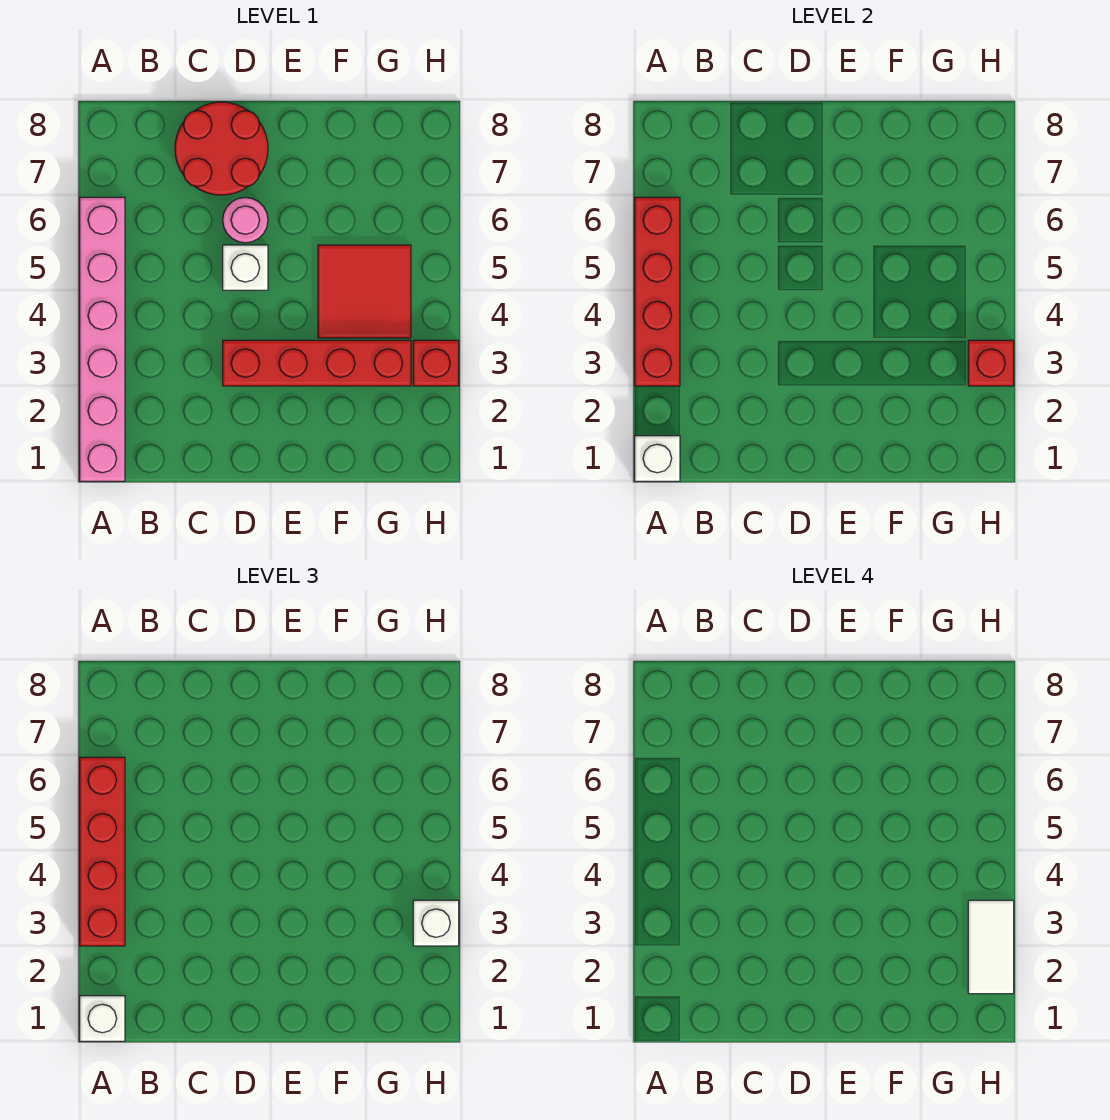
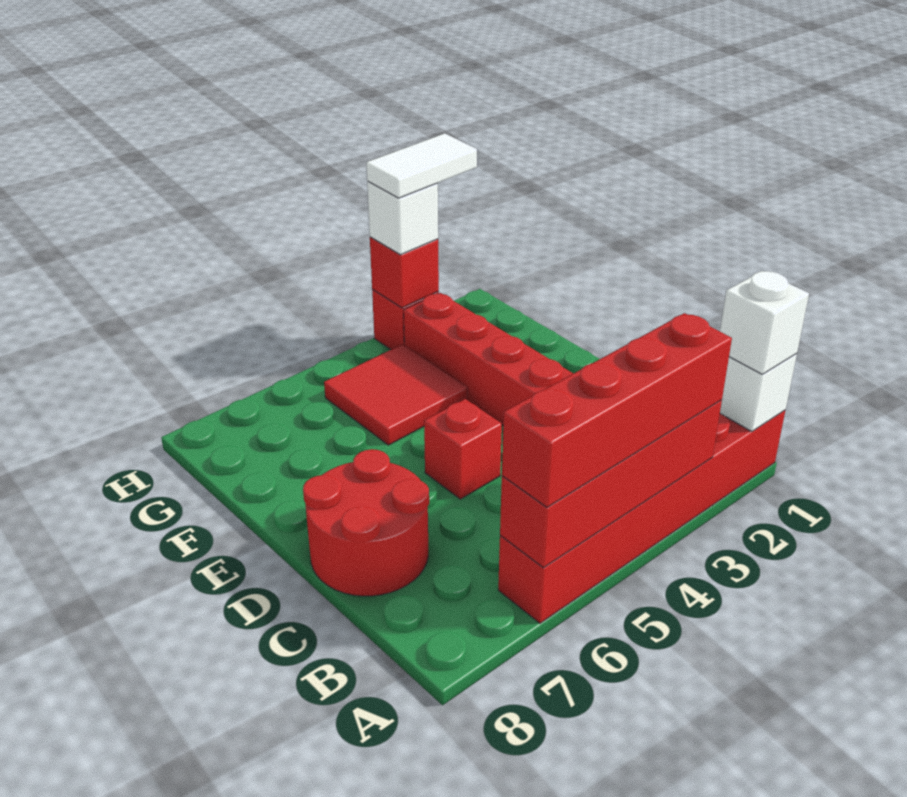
pink brick A1:A6 level 1 -> red brick A1:A6 level 1
white brick D5 level 1 -> red brick D5 level 1
pink round brick D6 level 1 -> none

